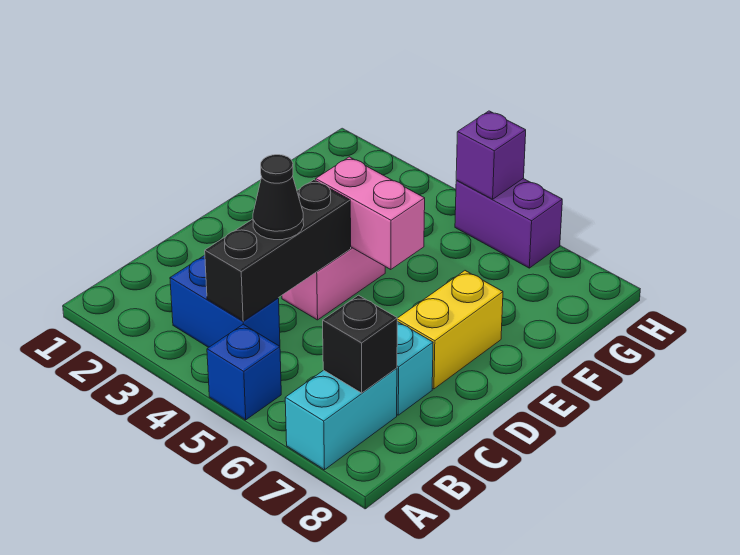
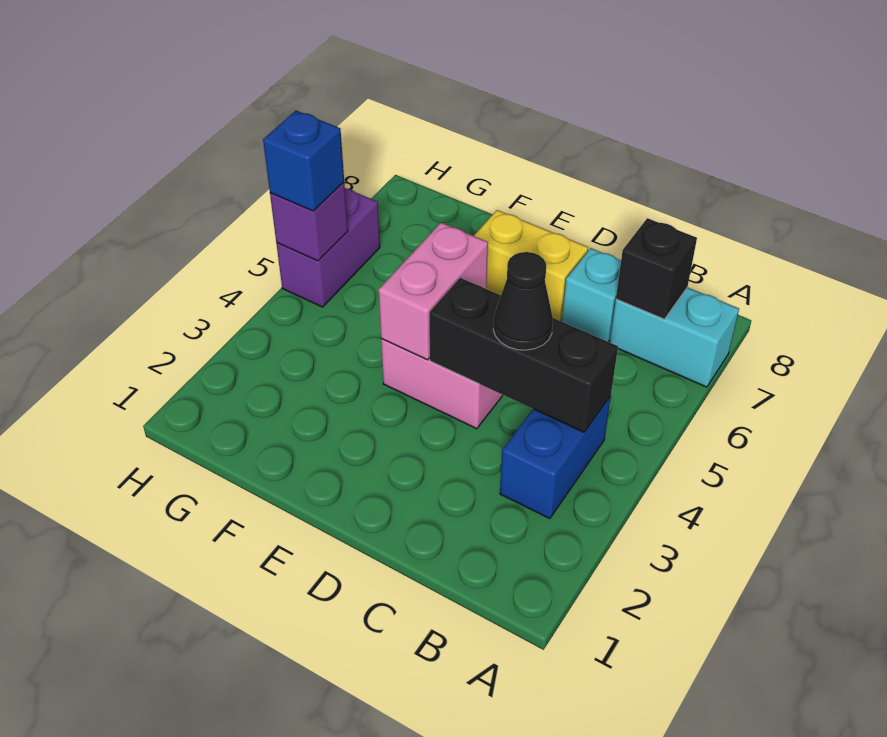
blue brick A5 level 1 -> blue brick H5 level 3

